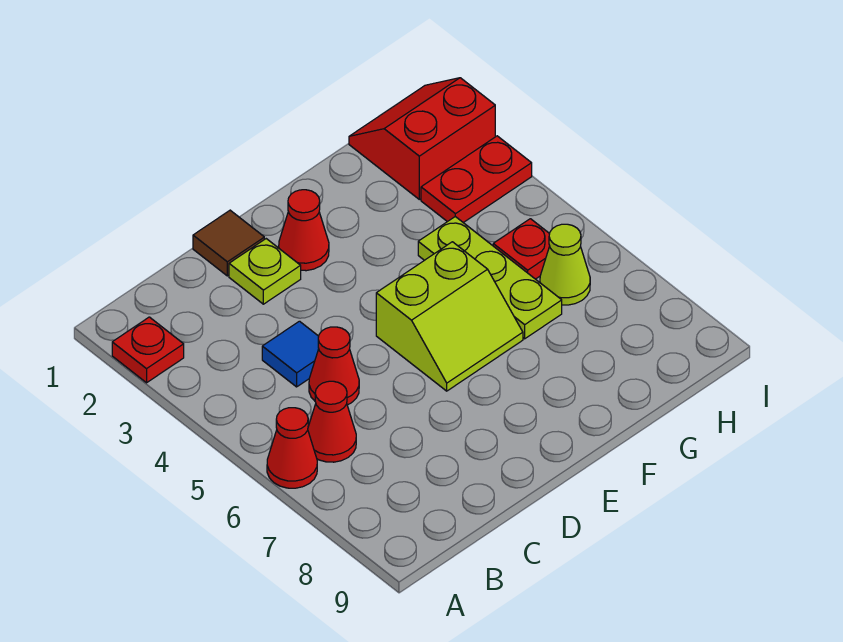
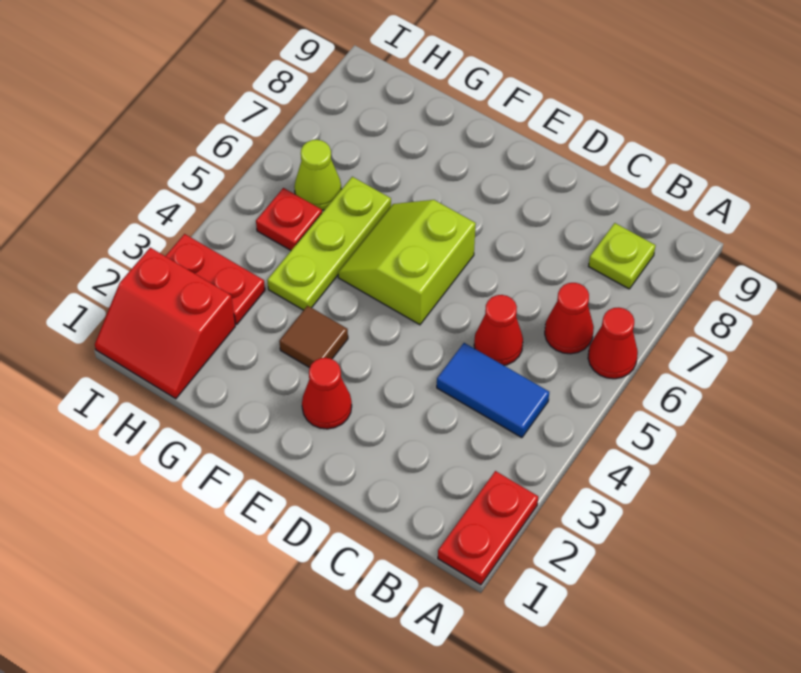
red plate A2 level 1 -> red plate A1:A2 level 1
blue tile C4 level 1 -> blue tile B4:C4 level 1
brown tile D1 level 1 -> brown tile F3 level 1
lime plate D2 level 1 -> lime plate B8 level 1
lime slope E5:F6 level 1 top 5 -> lime slope E5:F6 level 1 top E

